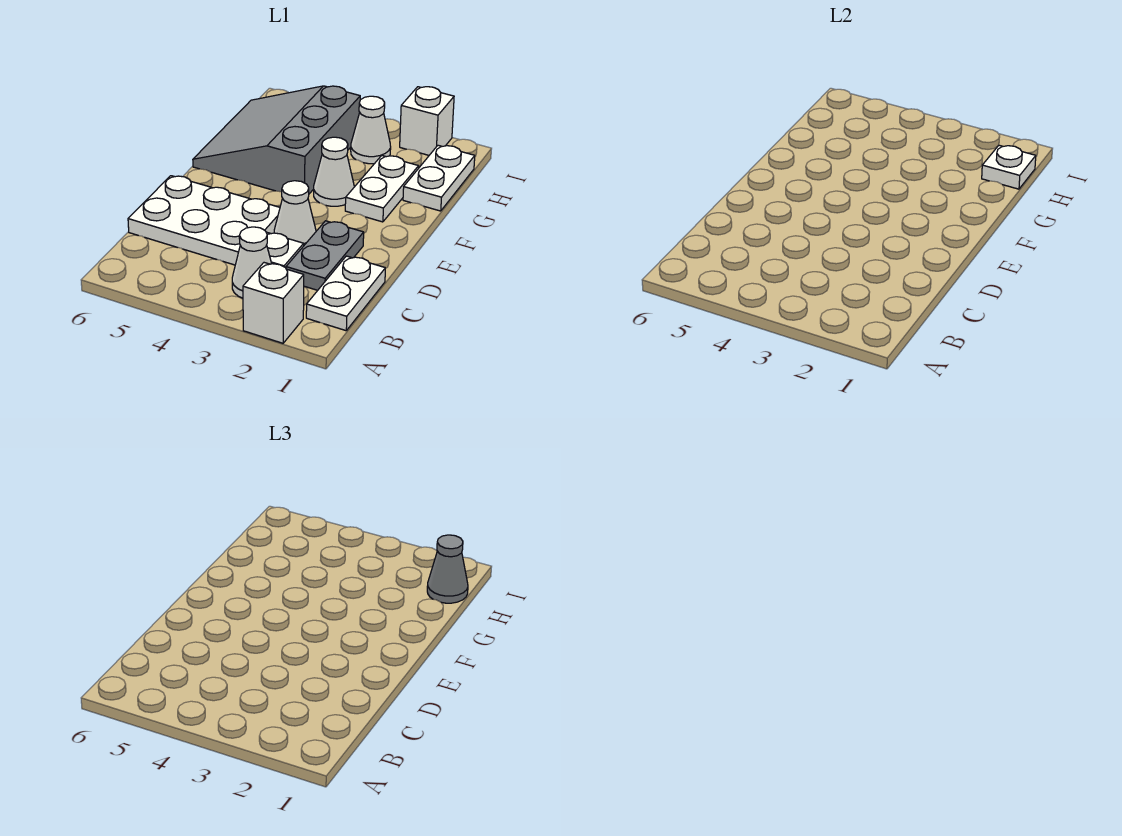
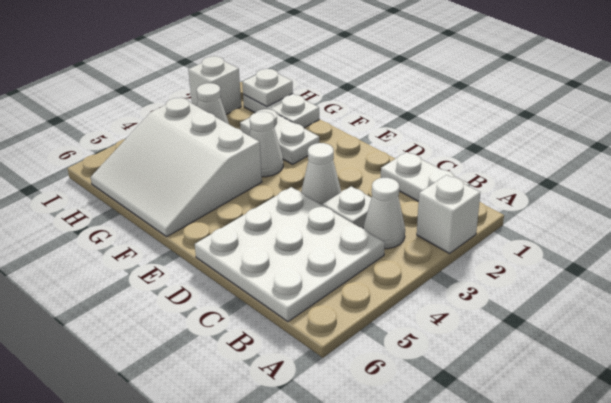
grey plate C2:D2 level 1 -> none
white plate C4:D6 level 1 -> white plate B4:D6 level 1
grey slope F4:H6 level 1 top 4 -> white slope F4:H6 level 1 top 4
grey cone H1 level 3 -> none

